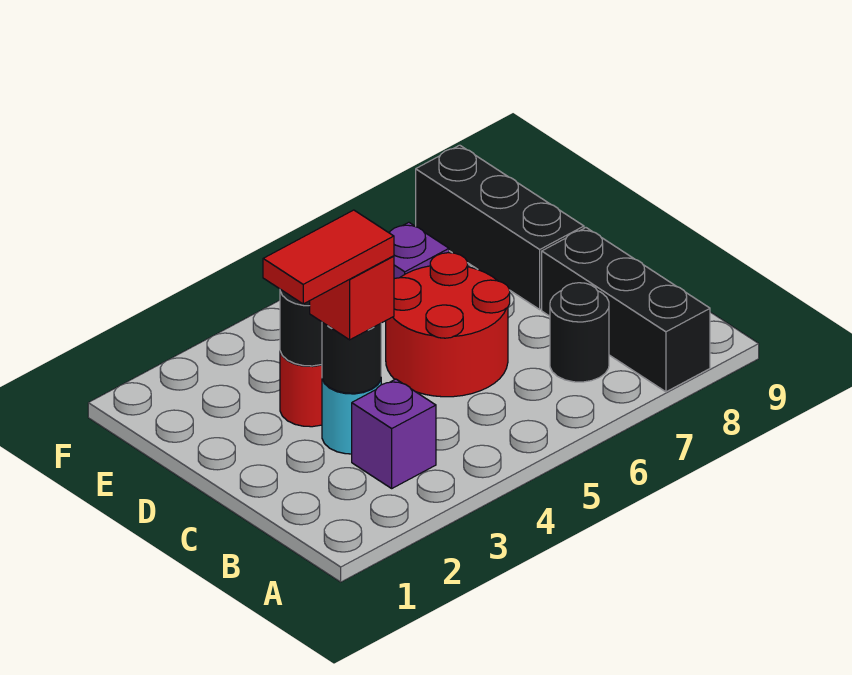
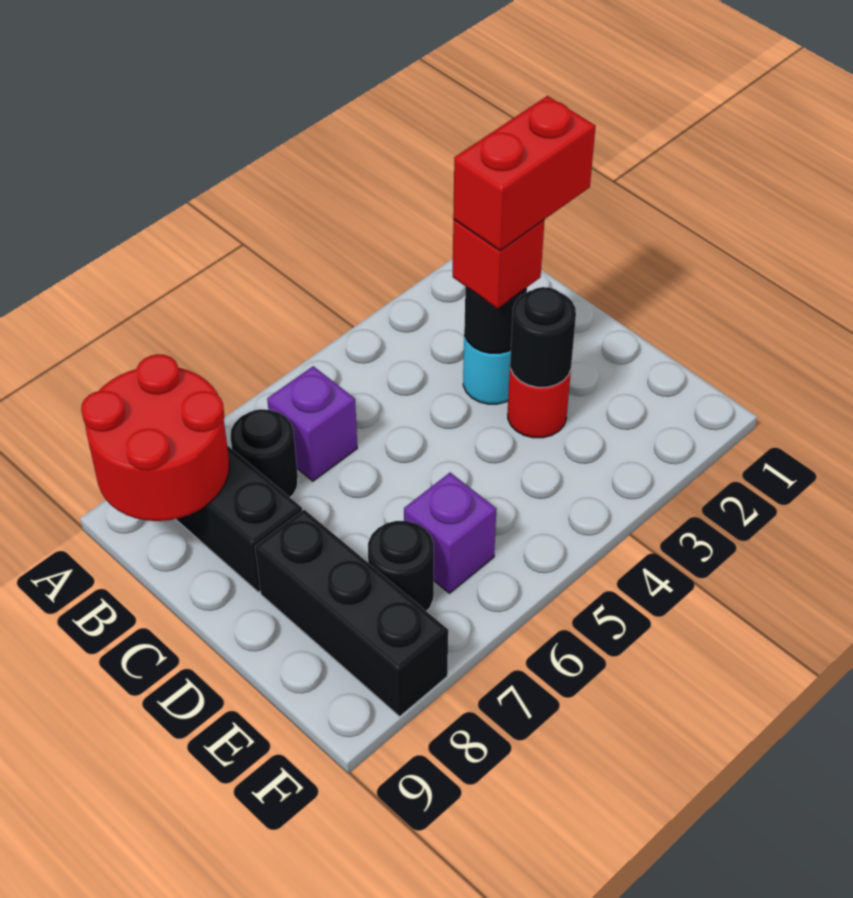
purple brick B3 level 1 -> purple brick B6 level 1
red tile C2:C3 level 4 -> red brick C2:C3 level 4
red round brick C5:D6 level 1 -> red round brick A8:B9 level 2
none -> black round brick E7 level 1

